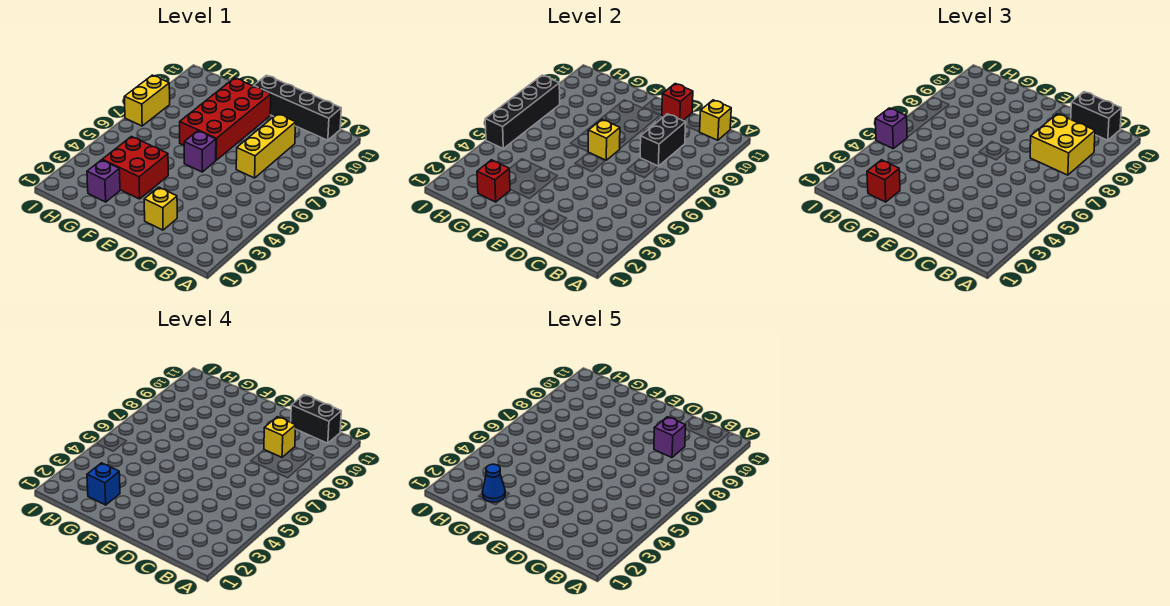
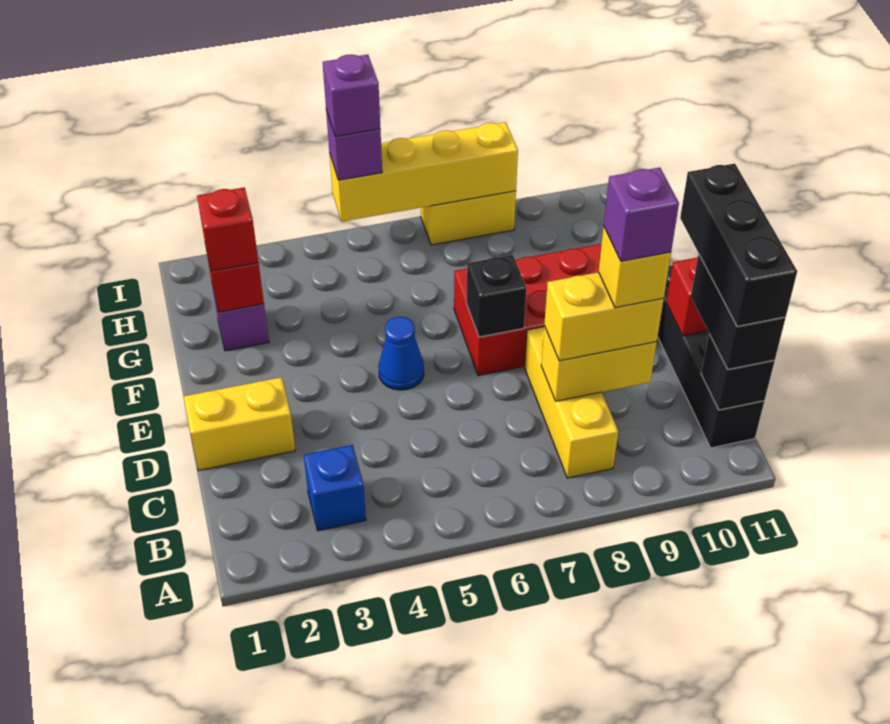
yellow brick B8:C9 level 3 -> yellow brick C8:C9 level 3
yellow brick B11 level 2 -> black brick B11 level 2
black brick B11:C11 level 4 -> black brick B11:D11 level 4
yellow brick C7:C9 level 1 -> yellow brick B8:D8 level 1
black brick C8:C9 level 2 -> yellow brick C8:C9 level 2
yellow brick D2 level 1 -> yellow brick D1:D2 level 1
purple brick E6 level 1 -> purple brick I5 level 4
yellow brick E7 level 2 -> black brick E7 level 2
red brick F3:G4 level 1 -> none
blue brick G2 level 4 -> blue brick B3 level 1
blue cone G2 level 5 -> blue cone E5 level 1
black brick I5:I8 level 2 -> yellow brick I5:I8 level 2

